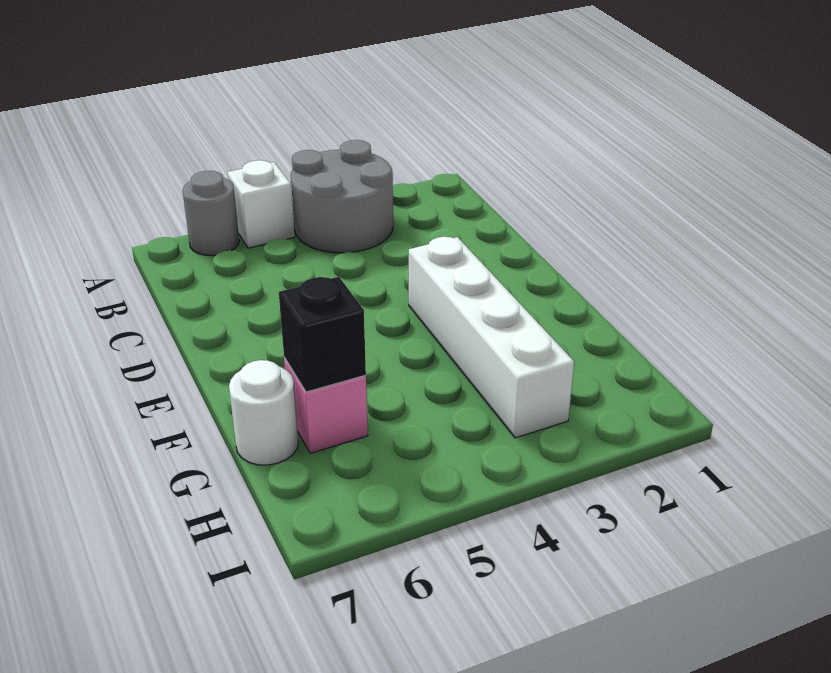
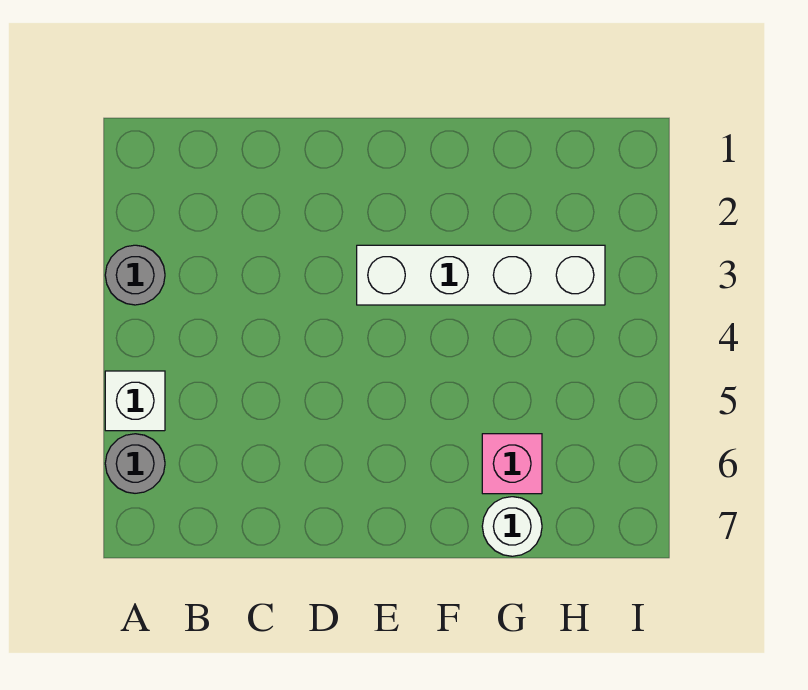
grey round brick A3:B4 level 1 -> grey round brick A3 level 1
black brick G6 level 2 -> none

